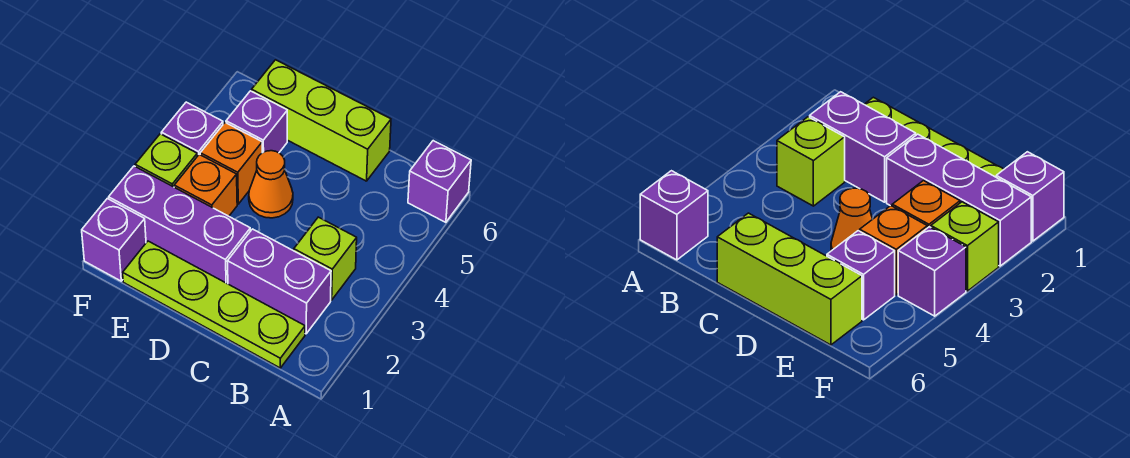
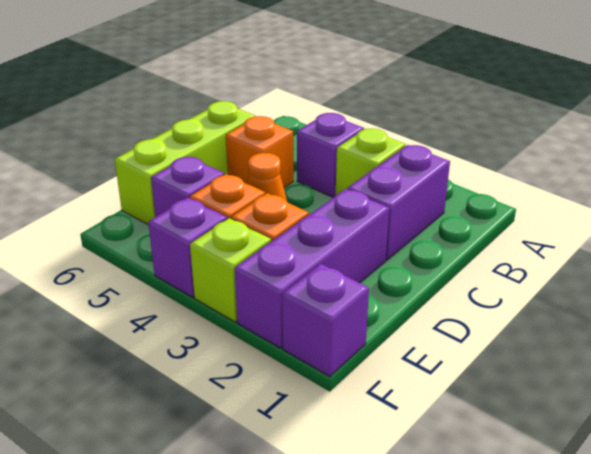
purple brick A6 level 1 -> purple brick B4 level 1
lime plate B1:E1 level 1 -> none
none -> orange brick C5 level 1

